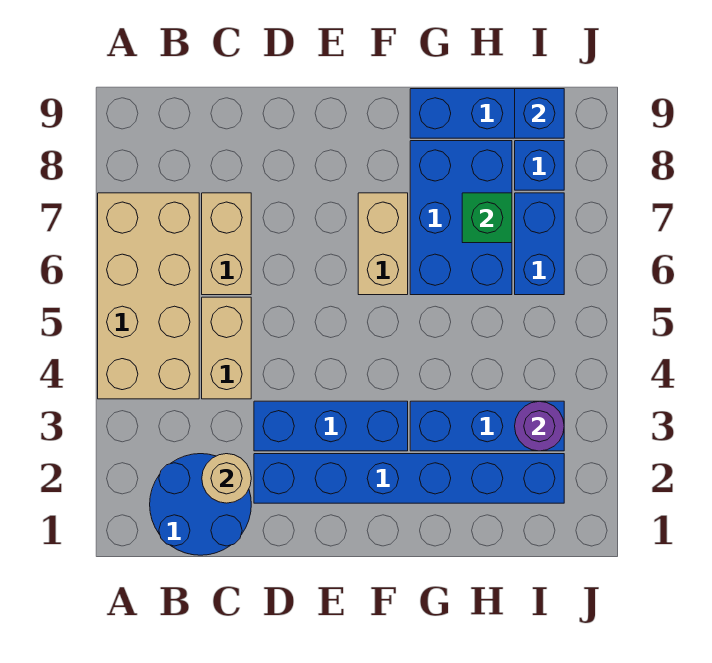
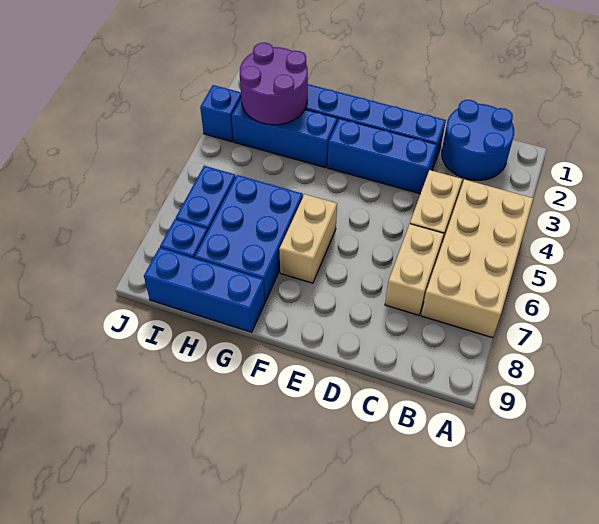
tan round brick C2 level 2 -> none
green brick H7 level 2 -> none
purple round brick I3 level 2 -> purple round brick H2:I3 level 2
blue brick I9 level 2 -> blue brick J3 level 1

